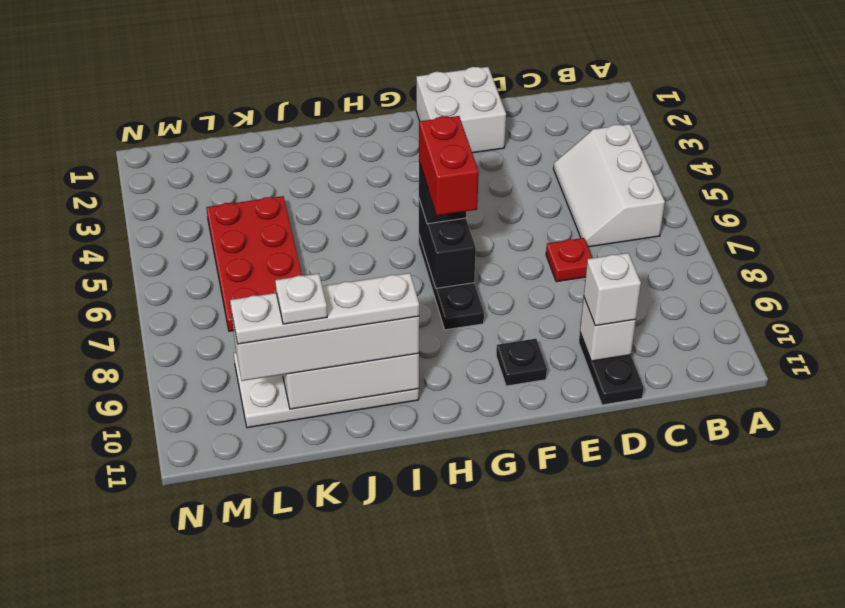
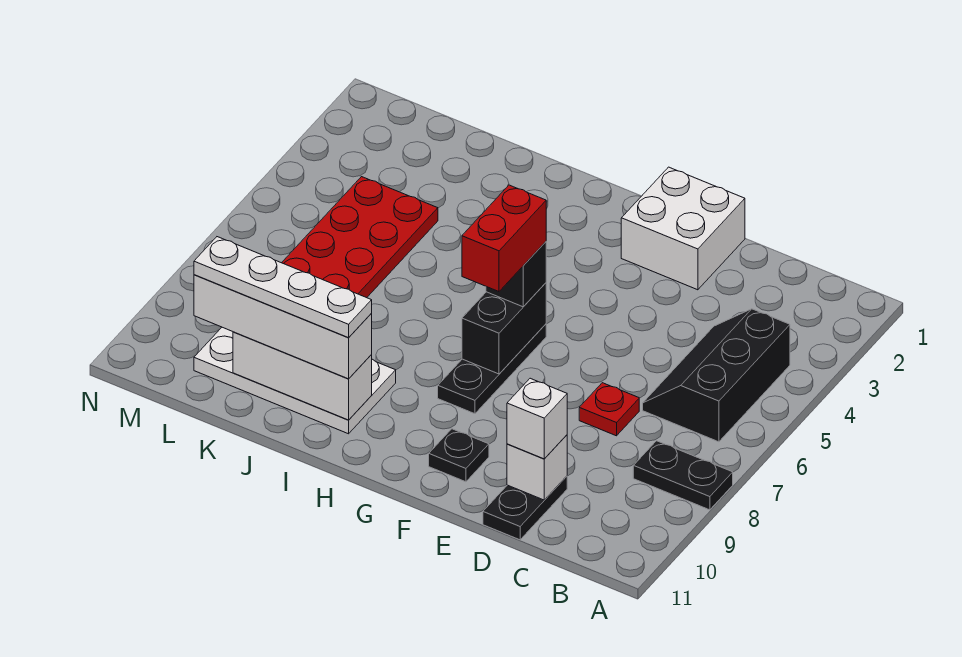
none -> black plate A8:B8 level 1
white slope B4:C6 level 1 top B -> black slope B4:C6 level 1 top B
white plate K10 level 5 -> none

